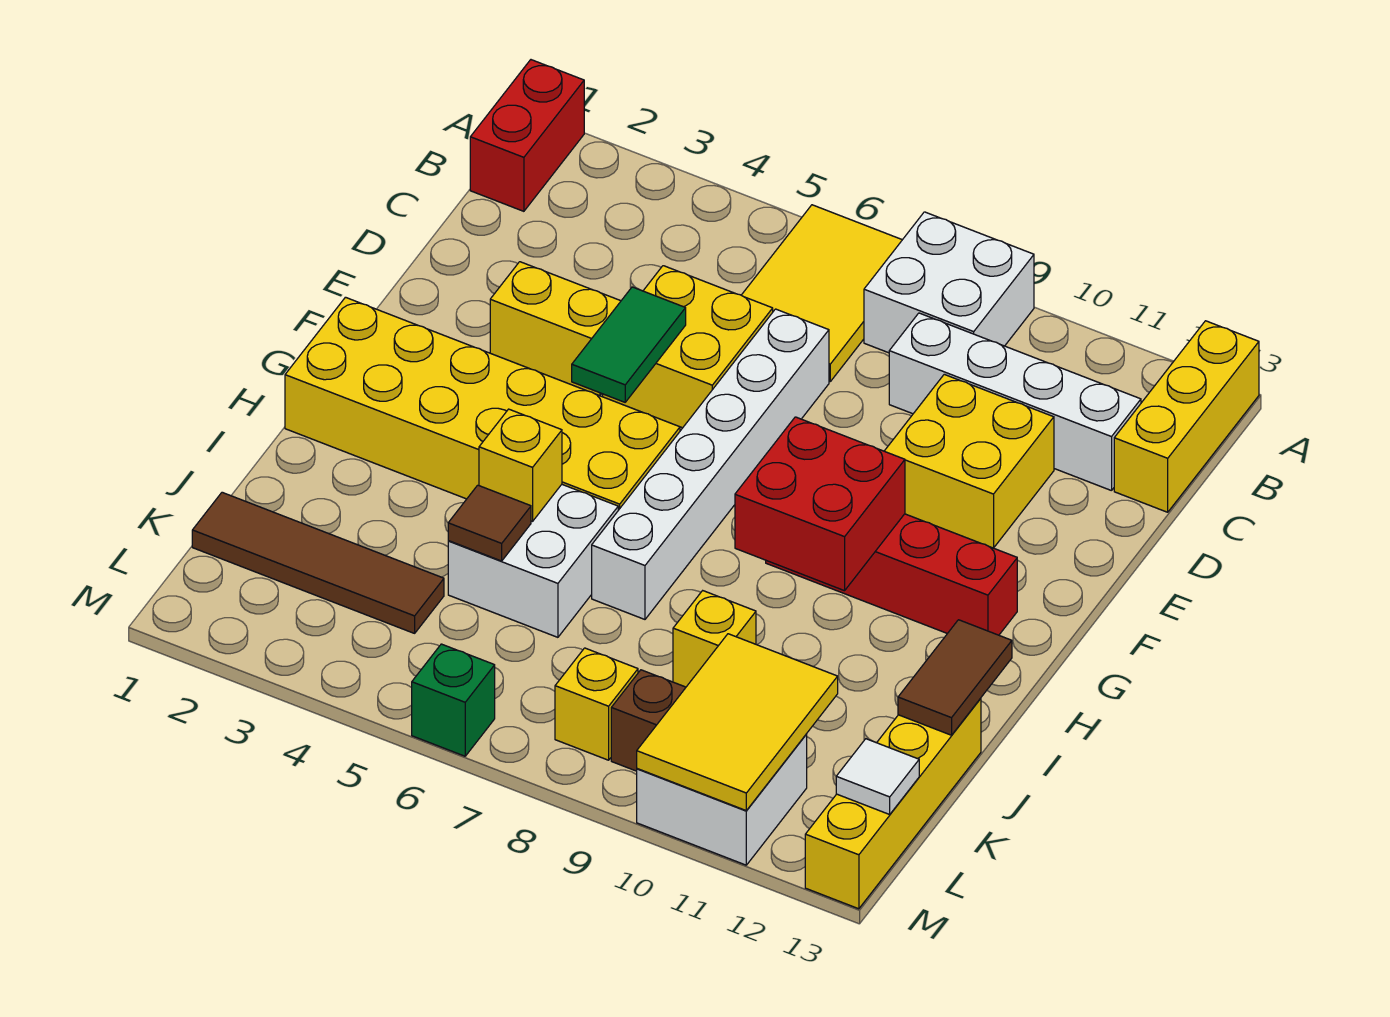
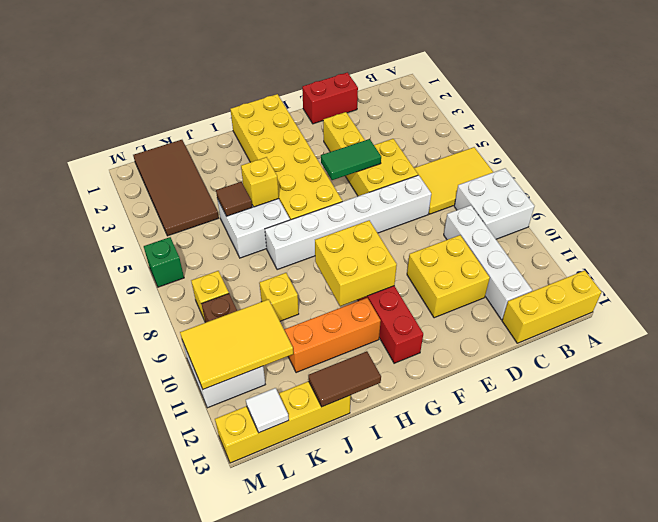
red brick A1:B1 level 1 -> red brick D1:E1 level 1
red brick G9:H10 level 2 -> yellow brick G9:H10 level 2
none -> orange brick H11:J11 level 1
brown tile K1:K4 level 1 -> brown tile K1:L4 level 1

